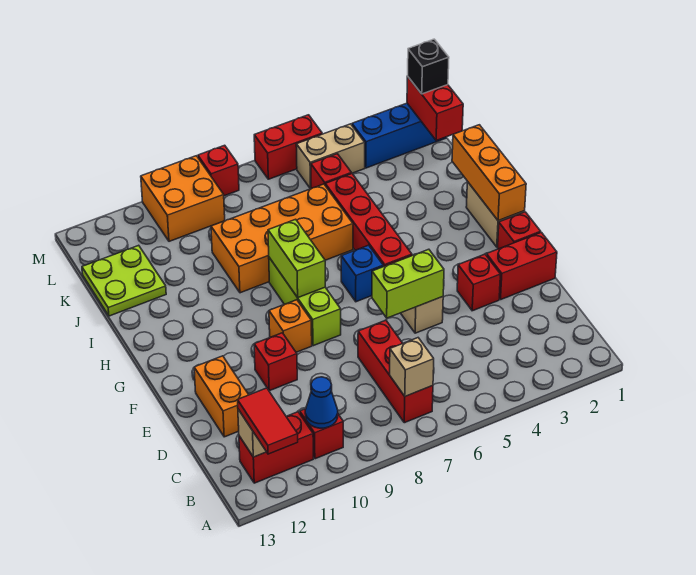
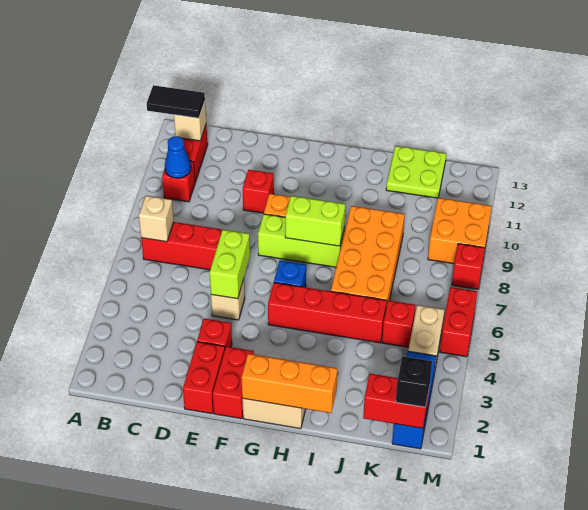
red tile A12:B12 level 3 -> black tile A12:B12 level 3
orange brick D12:E12 level 1 -> none
red brick F1 level 1 -> red brick F1:F2 level 1

